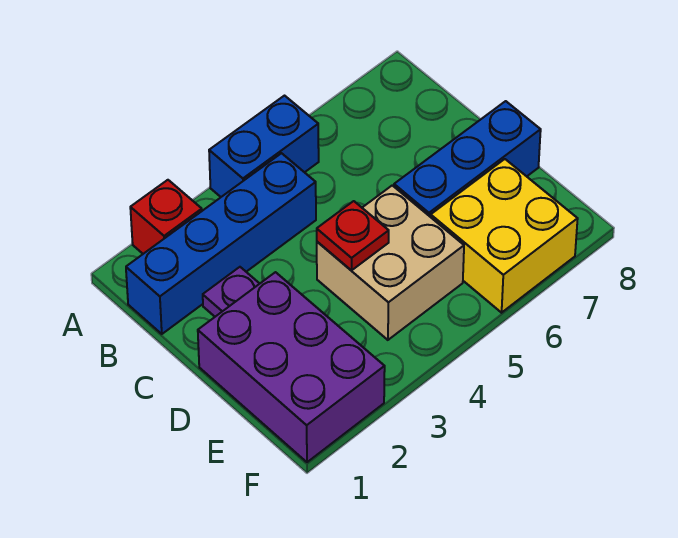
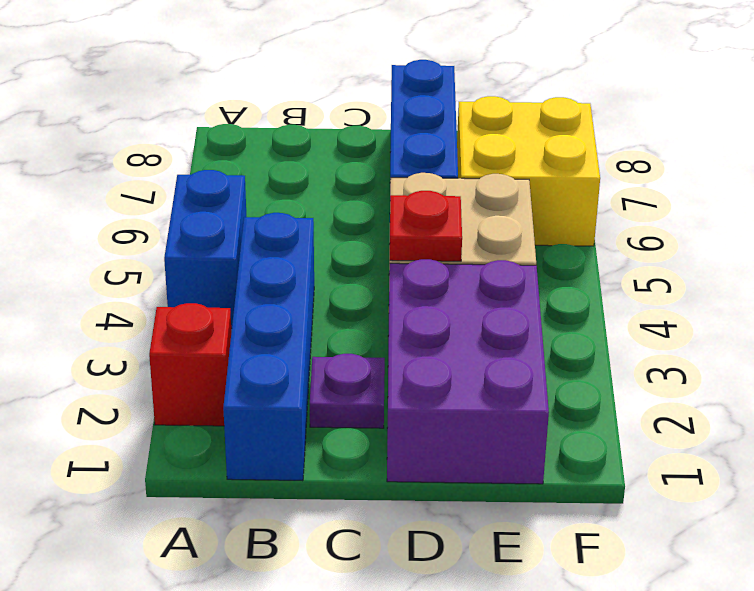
purple brick D1:F2 level 1 -> purple brick D1:E3 level 1

